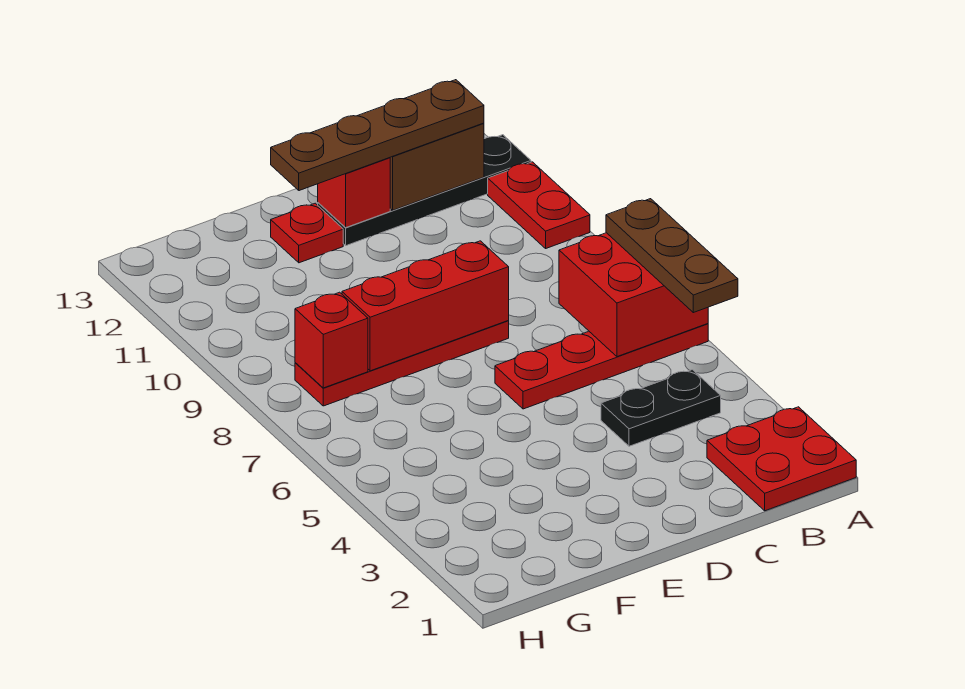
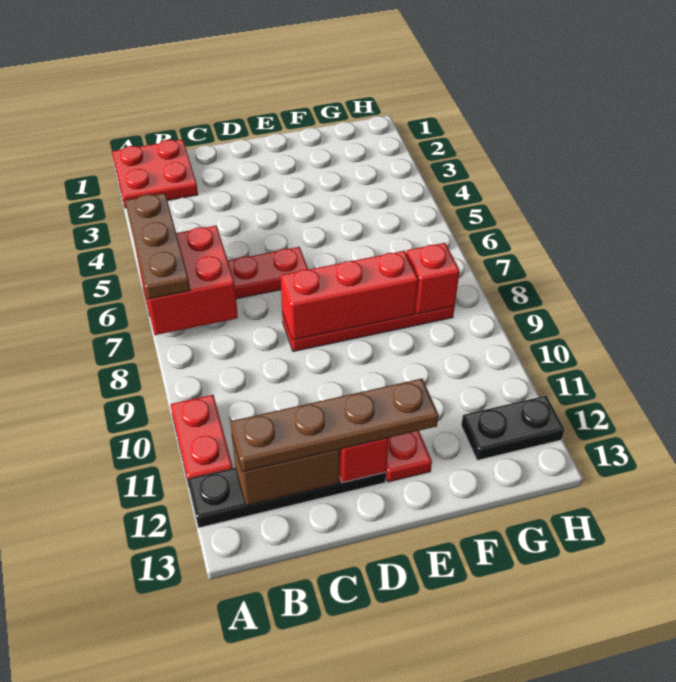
black plate B4:C4 level 1 -> black plate G12:H12 level 1

